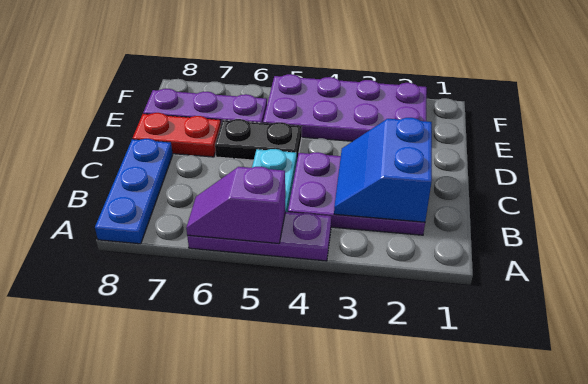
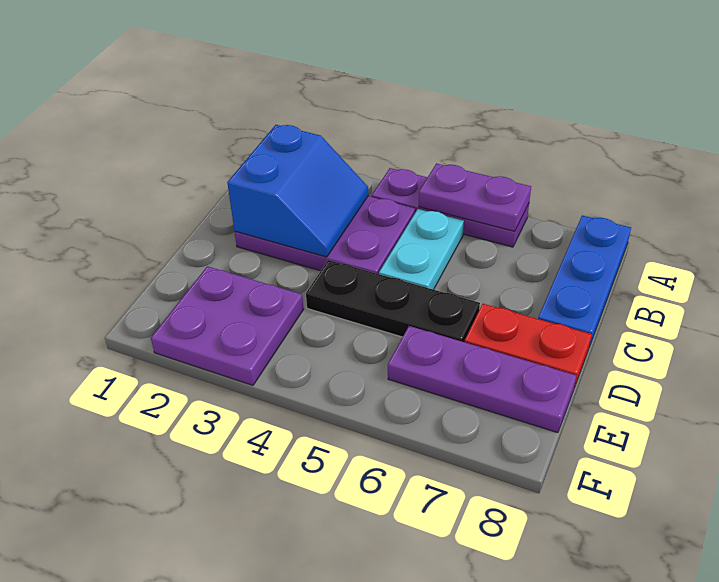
purple slope A5:A6 level 2 top 5 -> purple plate A5:A6 level 2
black plate D5:D6 level 1 -> black plate D4:D6 level 1
purple plate E2:F5 level 1 -> purple plate E2:F3 level 1

